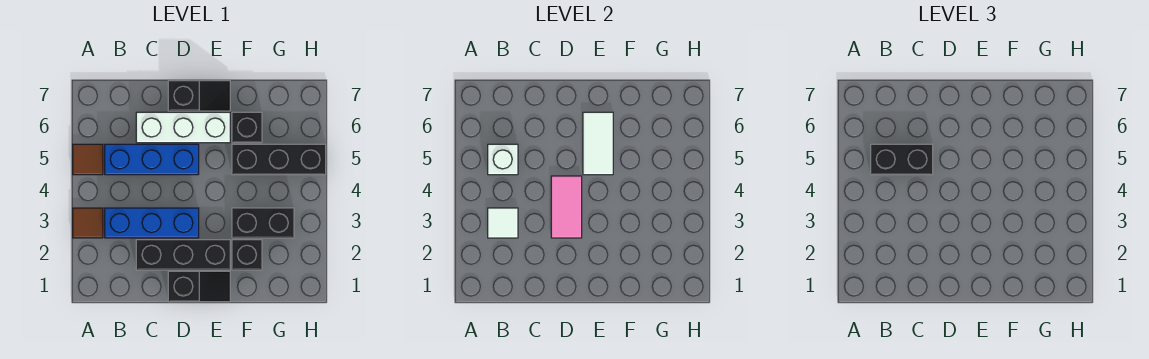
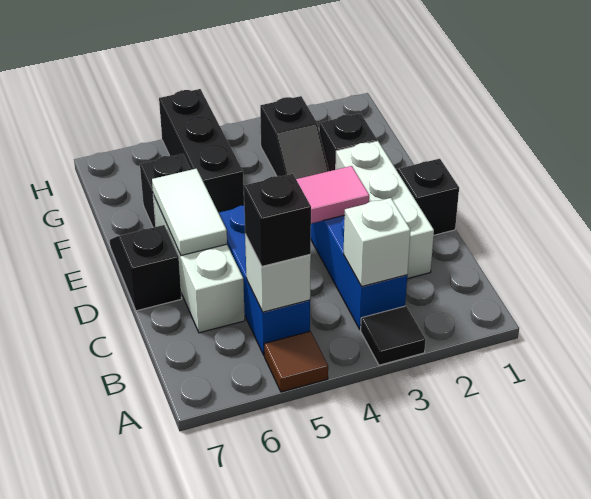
brown tile A3 level 1 -> black tile A3 level 1
white tile B3 level 2 -> white brick B3 level 2
black brick B5:C5 level 3 -> black brick B5 level 3
black brick C2:E2 level 1 -> white brick C2:E2 level 1
white tile E5:E6 level 2 -> white tile D6:E6 level 2
black brick F3:G3 level 1 -> black slope F3:G3 level 1 top G

